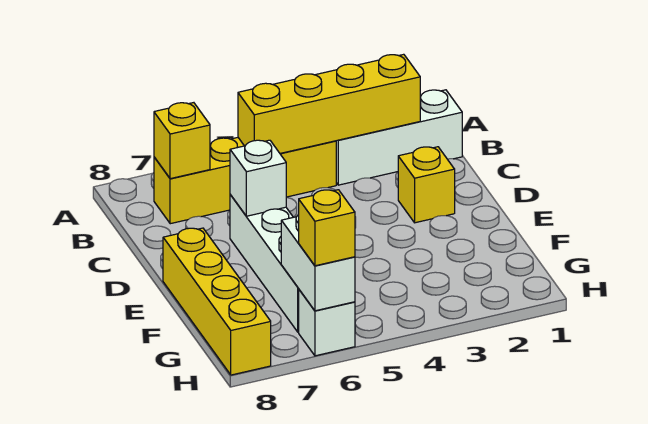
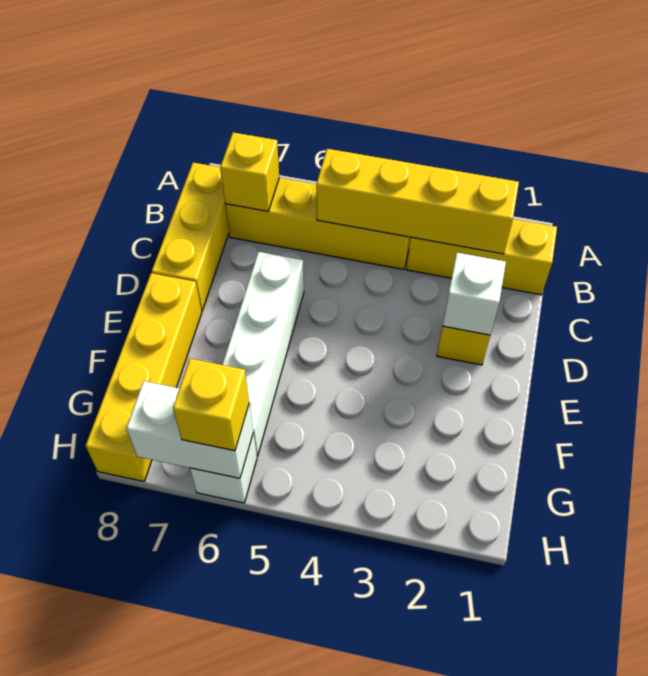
white brick B1:B3 level 1 -> yellow brick B1:B3 level 1
none -> yellow brick B8:D8 level 1
white brick D6 level 2 -> white brick D2 level 2
white brick G6:H6 level 2 -> white brick H6:H7 level 2

